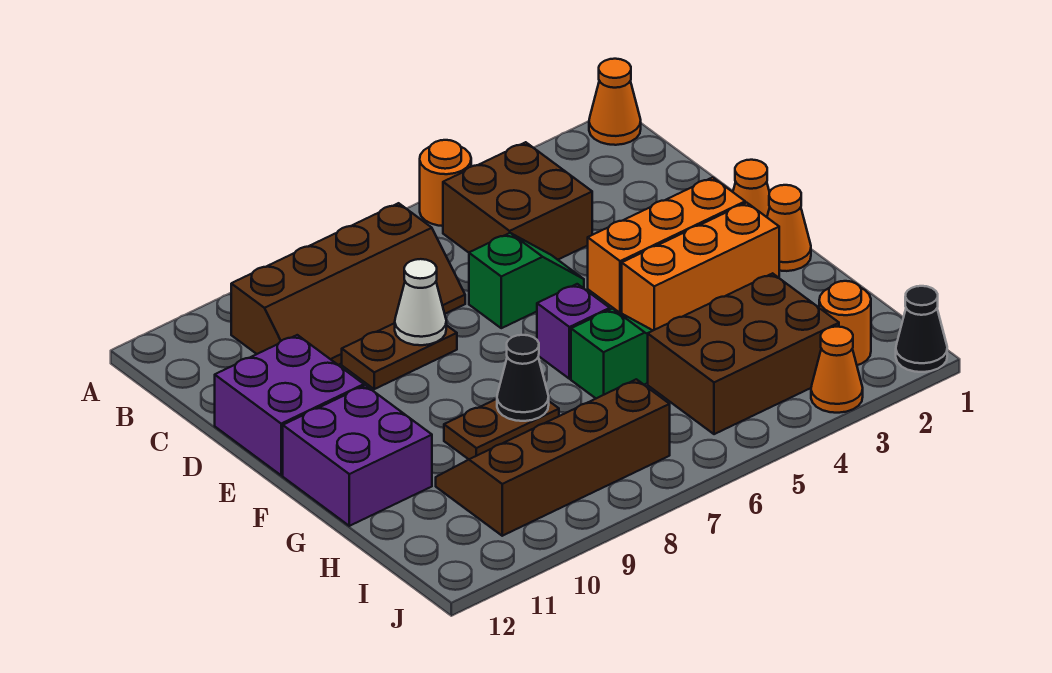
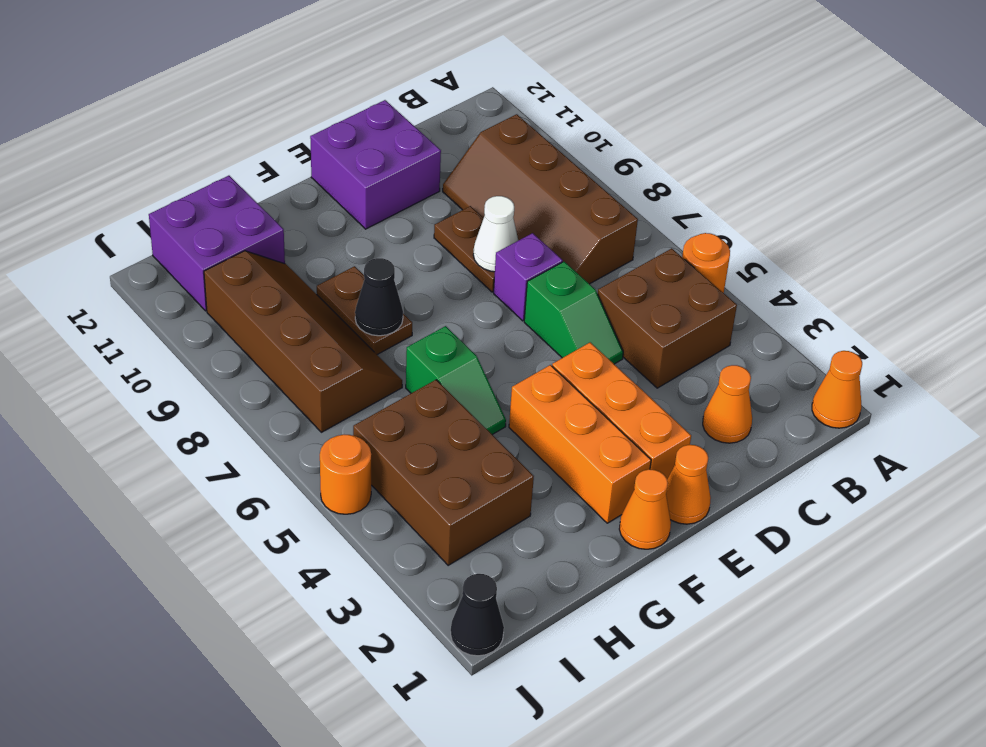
purple brick F6 level 1 -> purple brick D7 level 1
purple brick F11:G12 level 1 -> purple brick H11:I12 level 1
orange round brick I2 level 1 -> orange round brick J5 level 1
orange cone J3 level 1 -> orange cone C2 level 1

